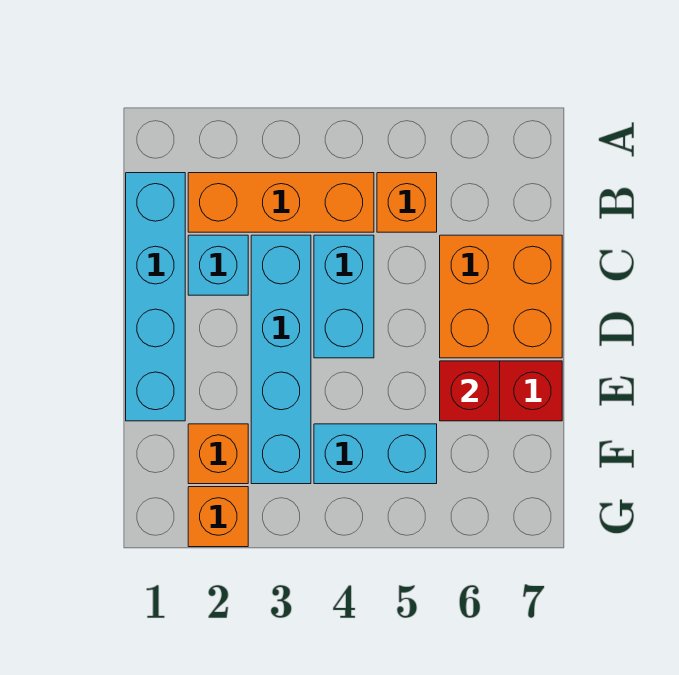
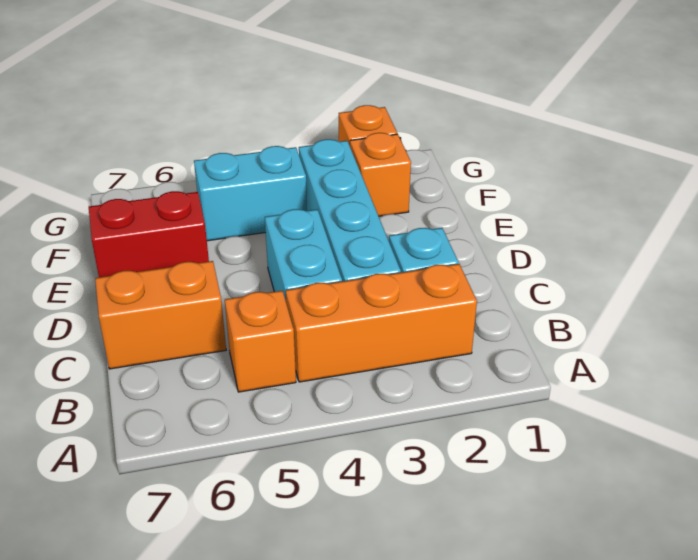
cyan brick B1:E1 level 1 -> none
orange brick C6:D7 level 1 -> orange brick C6:C7 level 1
red brick E6 level 2 -> none

